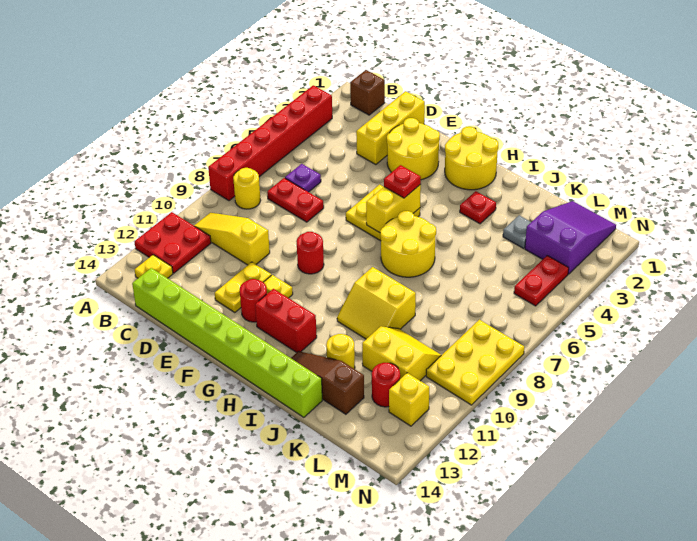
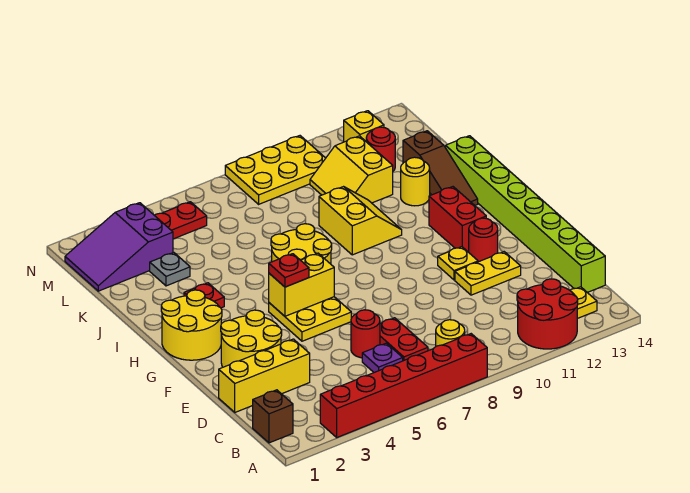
red plate A11:B12 level 1 -> red round brick A11:B12 level 1
yellow slope B10:D10 level 1 top D -> none
red round brick F9 level 1 -> red round brick D6 level 1

